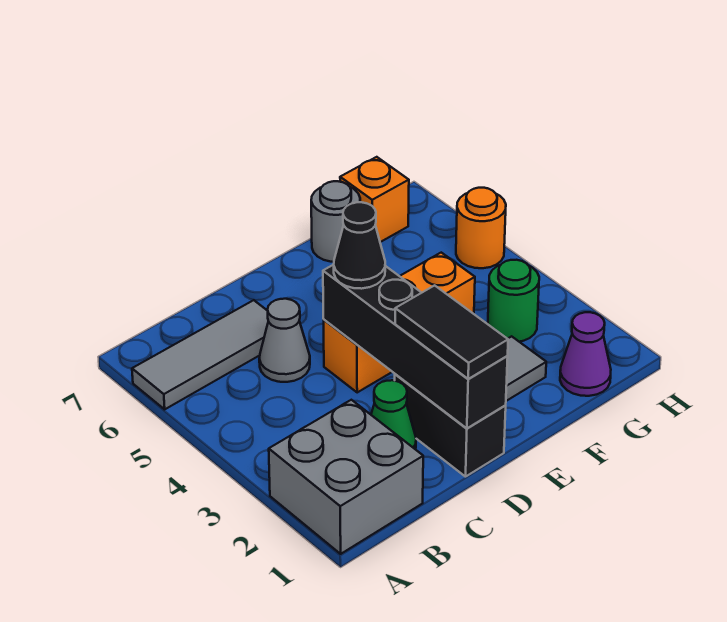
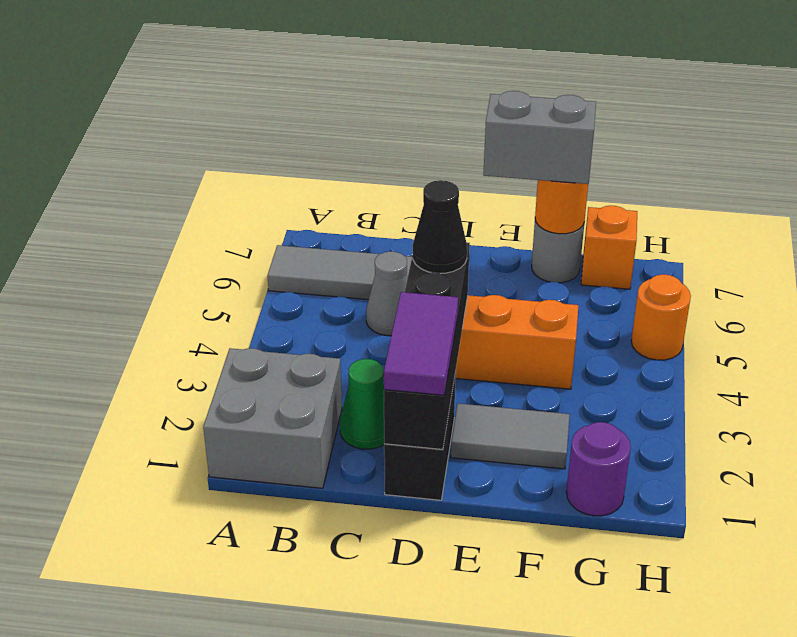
black tile D1:D2 level 3 -> purple tile D1:D2 level 3
none -> grey brick E7:F7 level 3
none -> orange round brick F7 level 2
purple cone G1 level 1 -> purple round brick G1 level 1
green round brick G3 level 1 -> none

